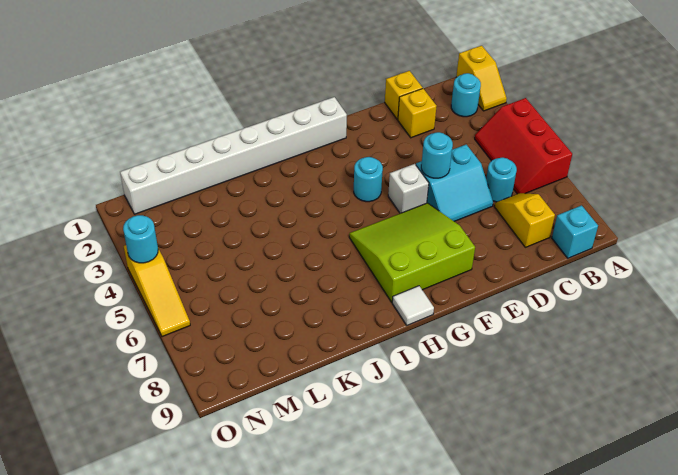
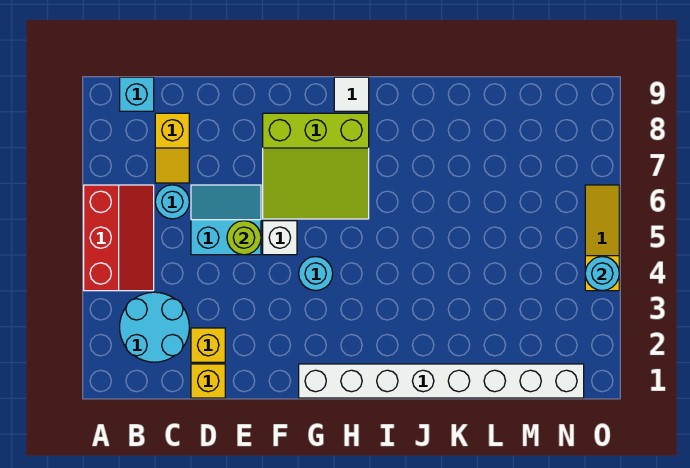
yellow slope A1:A2 level 1 top 1 -> none
cyan round brick B2 level 1 -> cyan round brick B2:C3 level 1
cyan round brick E5 level 2 -> lime round brick E5 level 2

